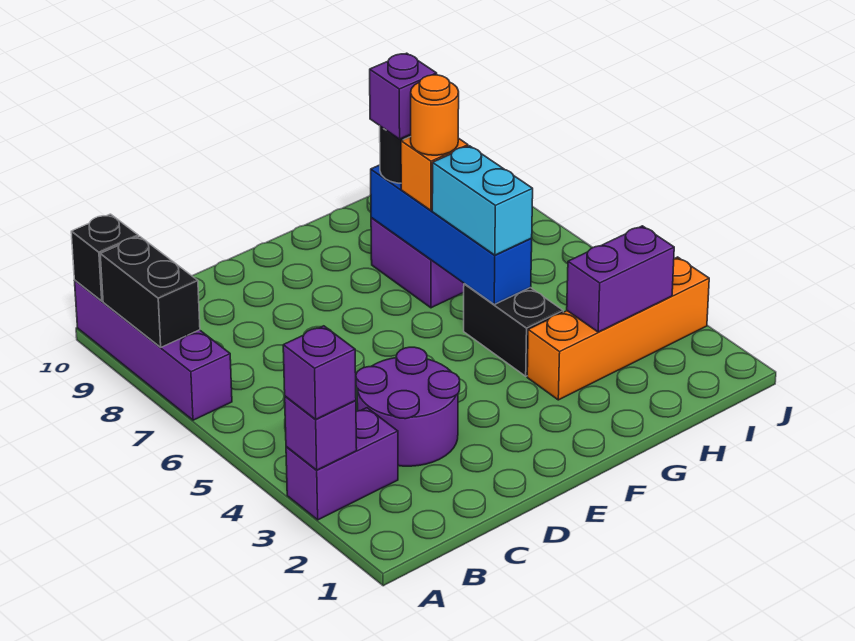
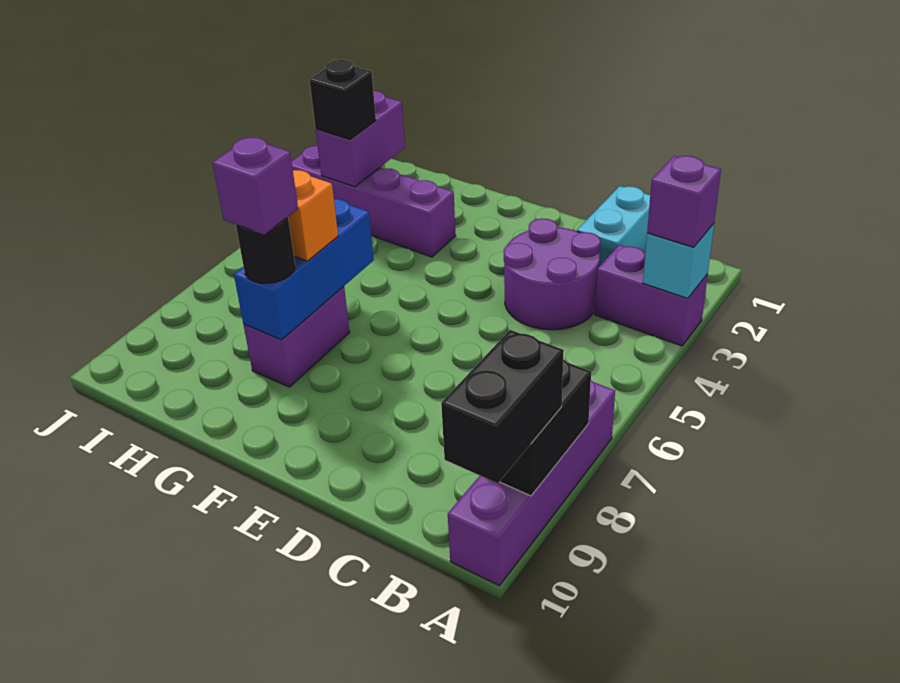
purple brick A3 level 2 -> cyan brick A3 level 2
black brick A10 level 2 -> black brick I3 level 3
orange brick G3:J3 level 1 -> purple brick G3:J3 level 1
black brick G4:G5 level 1 -> black brick A9:A10 level 3
blue brick G5:G8 level 2 -> blue brick G6:G8 level 2
cyan brick G5:G6 level 3 -> cyan brick C1:C2 level 1
orange round brick G7 level 4 -> none
purple brick H3:I3 level 2 -> purple brick I2:I3 level 2

